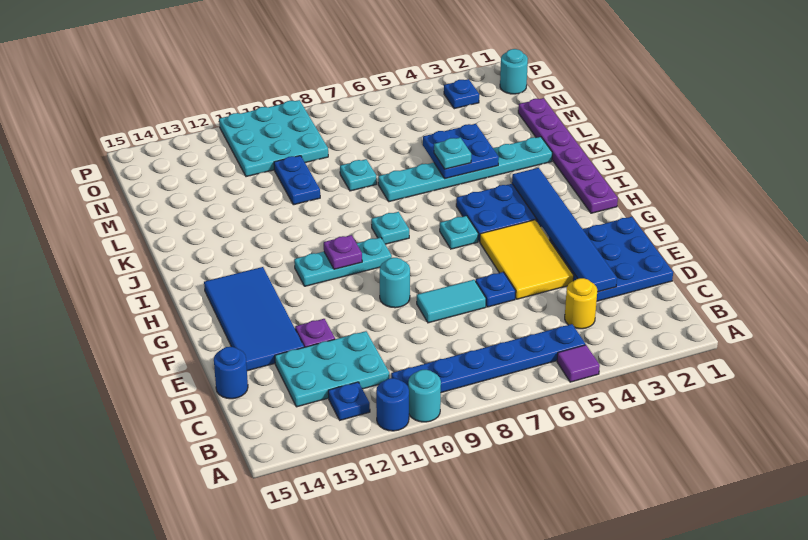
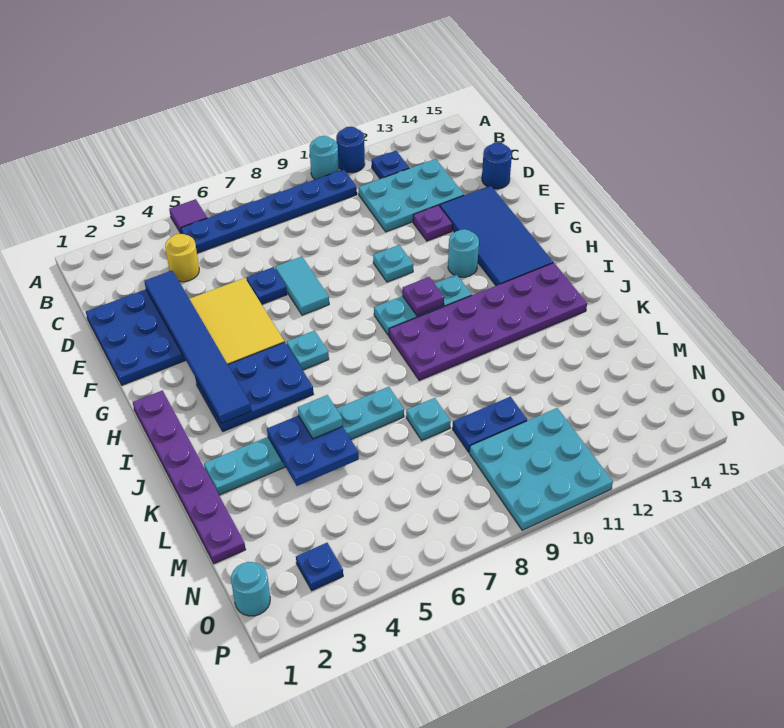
cyan tile E7:E8 level 1 -> cyan tile E7:F7 level 1
cyan round brick F9 level 1 -> cyan round brick G12 level 1
cyan plate I8 level 1 -> cyan plate F10 level 1
none -> purple plate I9:J14 level 1
blue plate L10:M10 level 1 -> blue plate M9:M10 level 1

